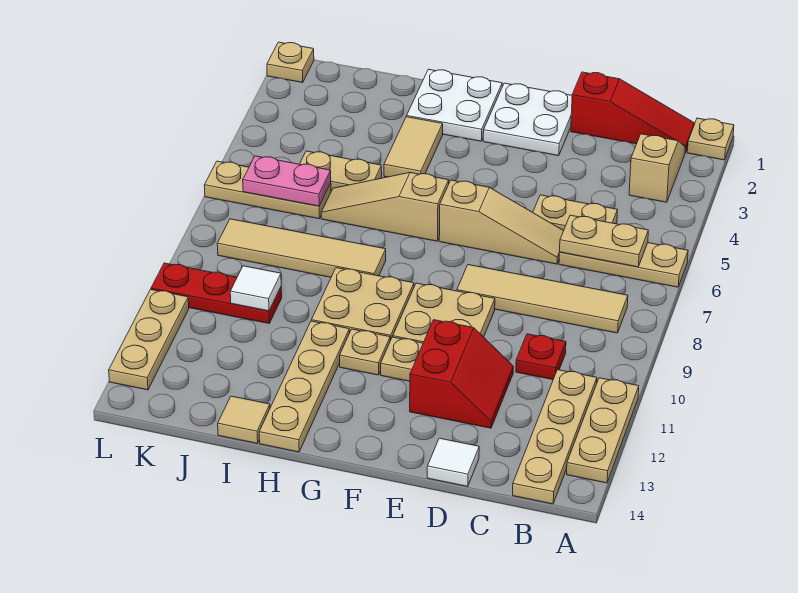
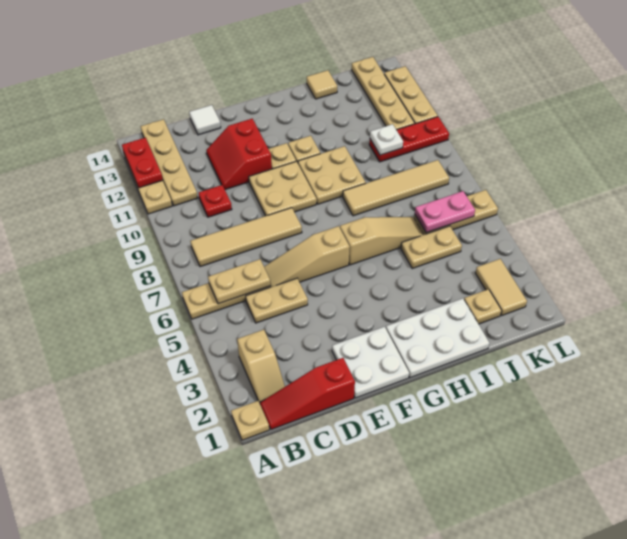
none -> red plate A12:A13 level 2
white plate G1:H2 level 1 -> white plate G1:I2 level 1
tan tile H3:H4 level 1 -> tan tile K2:K3 level 1
tan plate H11:H14 level 1 -> tan plate K11:K14 level 1
white tile J10 level 2 -> white plate J10 level 2
tan plate L1 level 1 -> tan plate J2 level 1

